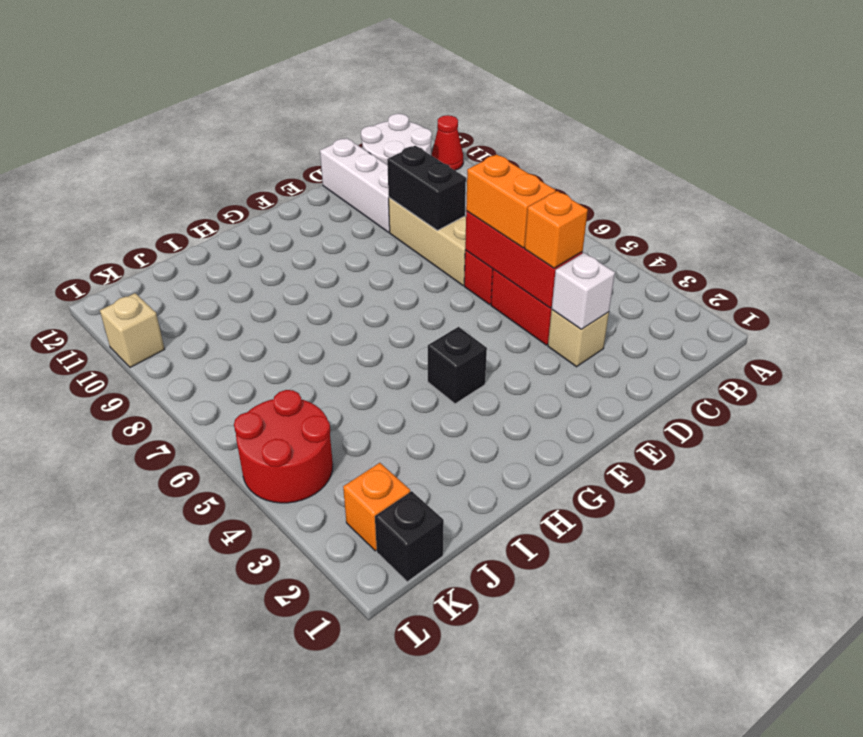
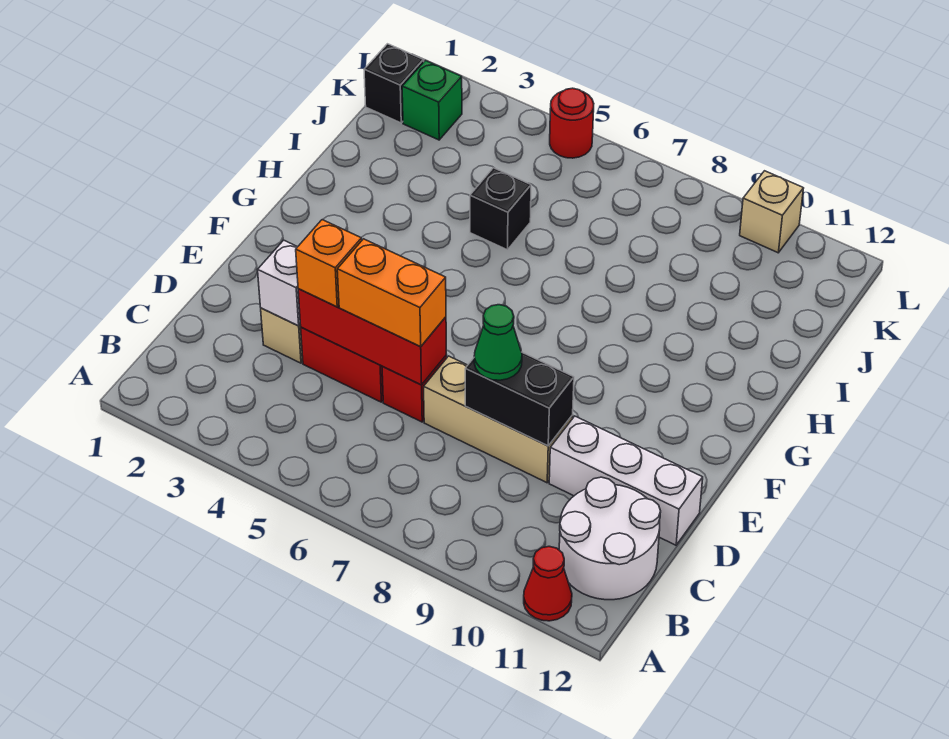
none -> green cone D8 level 3
black brick G4 level 1 -> black brick I5 level 1
orange brick K2 level 1 -> green brick K2 level 1
red round brick K4:L5 level 1 -> red round brick L5 level 1

